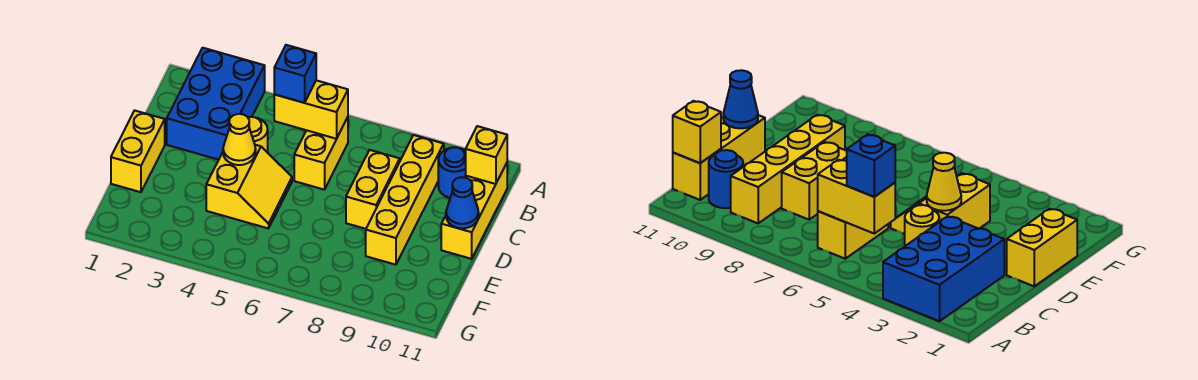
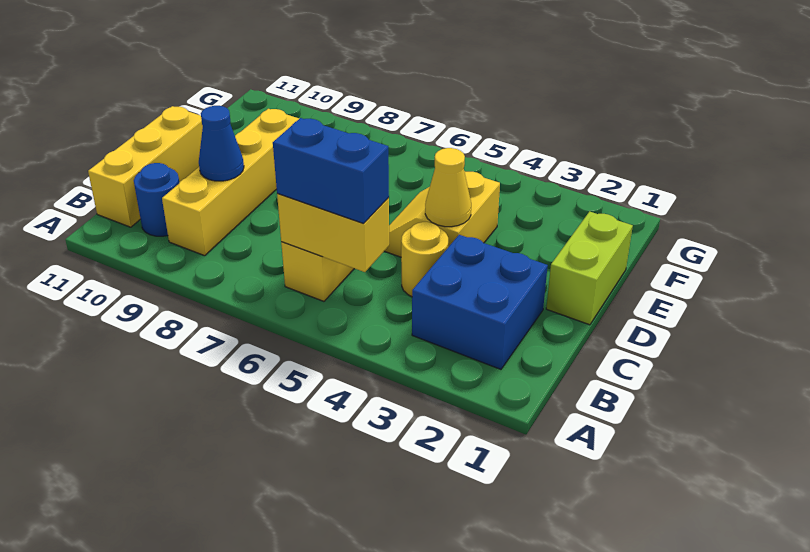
blue brick A2:C3 level 1 -> blue brick B2:C3 level 1
blue brick B5 level 3 -> blue brick B5:B6 level 3
yellow brick B11 level 2 -> none
yellow brick C8:D8 level 1 -> none
yellow brick D1:E1 level 1 -> lime brick D1:E1 level 1
blue cone D11 level 2 -> blue cone C9 level 2

